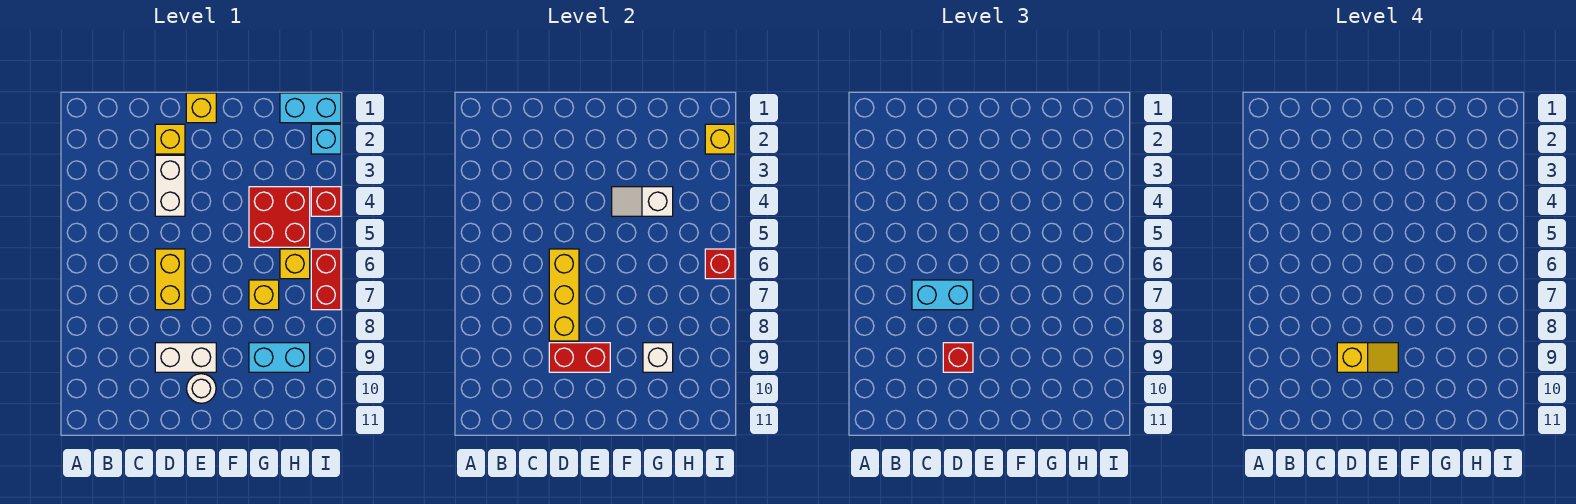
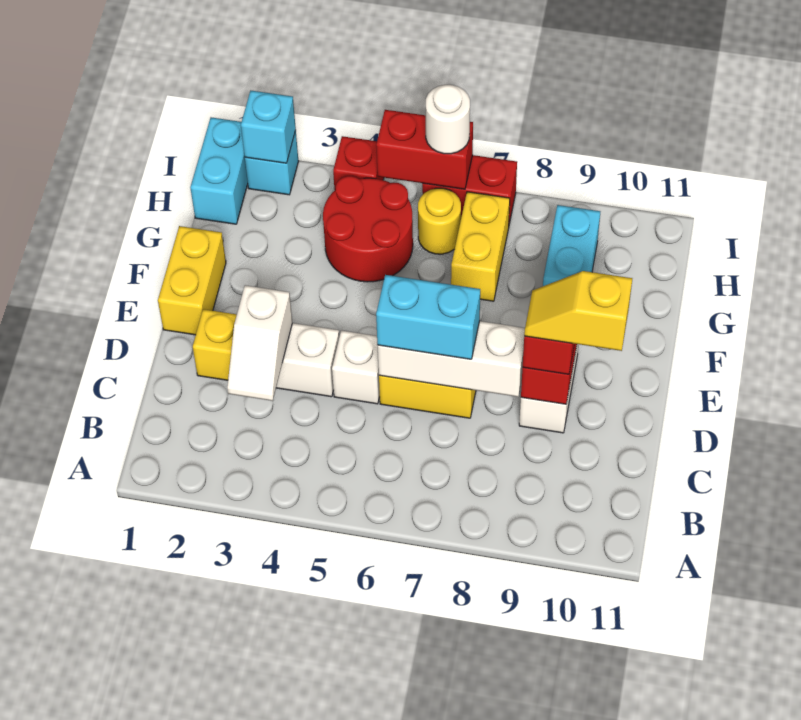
cyan brick C7:D7 level 3 -> cyan brick D6:D7 level 3
yellow brick D6:D8 level 2 -> white brick D6:D8 level 2
yellow slope D9:E9 level 4 top D -> yellow slope D9:D10 level 4 top 10
yellow brick E1 level 1 -> yellow brick E1:F1 level 1
white round brick E10 level 1 -> white round brick I6 level 3
white slope F4:G4 level 2 top G -> white slope C3:D3 level 2 top D
red brick G4:H5 level 1 -> red round brick G4:H5 level 1
yellow brick G7 level 1 -> yellow brick G7:H7 level 1
white brick G9 level 2 -> white brick D5 level 1
yellow brick H6 level 1 -> yellow round brick H6 level 1
yellow brick I2 level 2 -> cyan brick I2 level 2
red brick I6 level 2 -> red brick I5:I6 level 2

